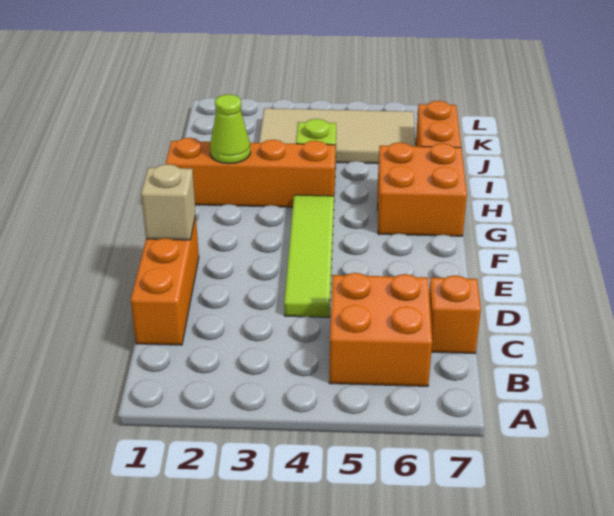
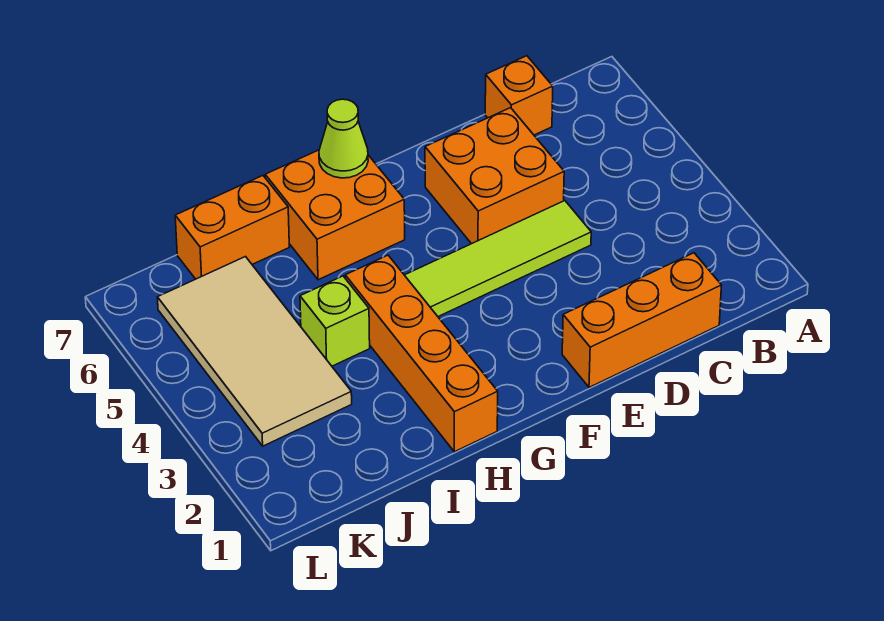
orange brick B5:C6 level 1 -> orange brick D5:E6 level 1
tan brick E1 level 2 -> none
lime cone H2 level 2 -> lime cone G7 level 2

